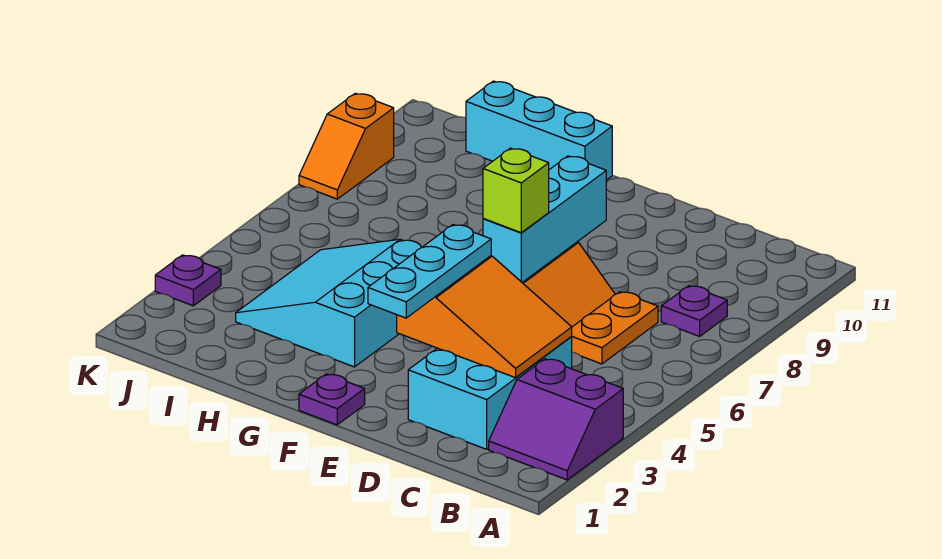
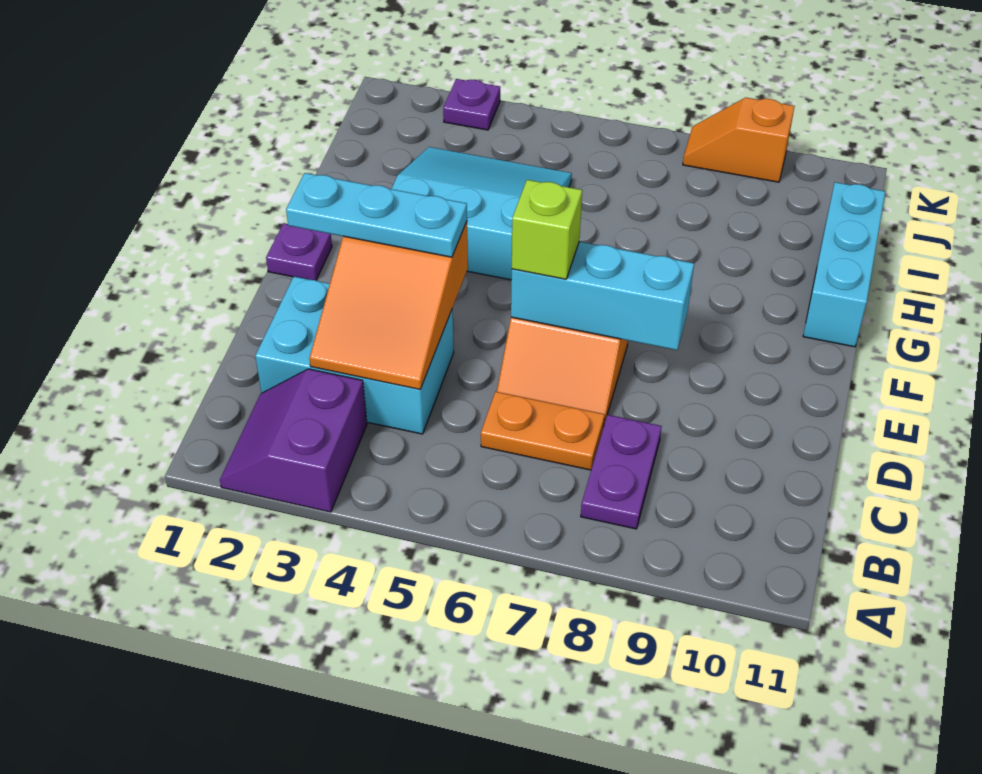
purple plate B8 level 1 -> purple plate B8:C8 level 1

